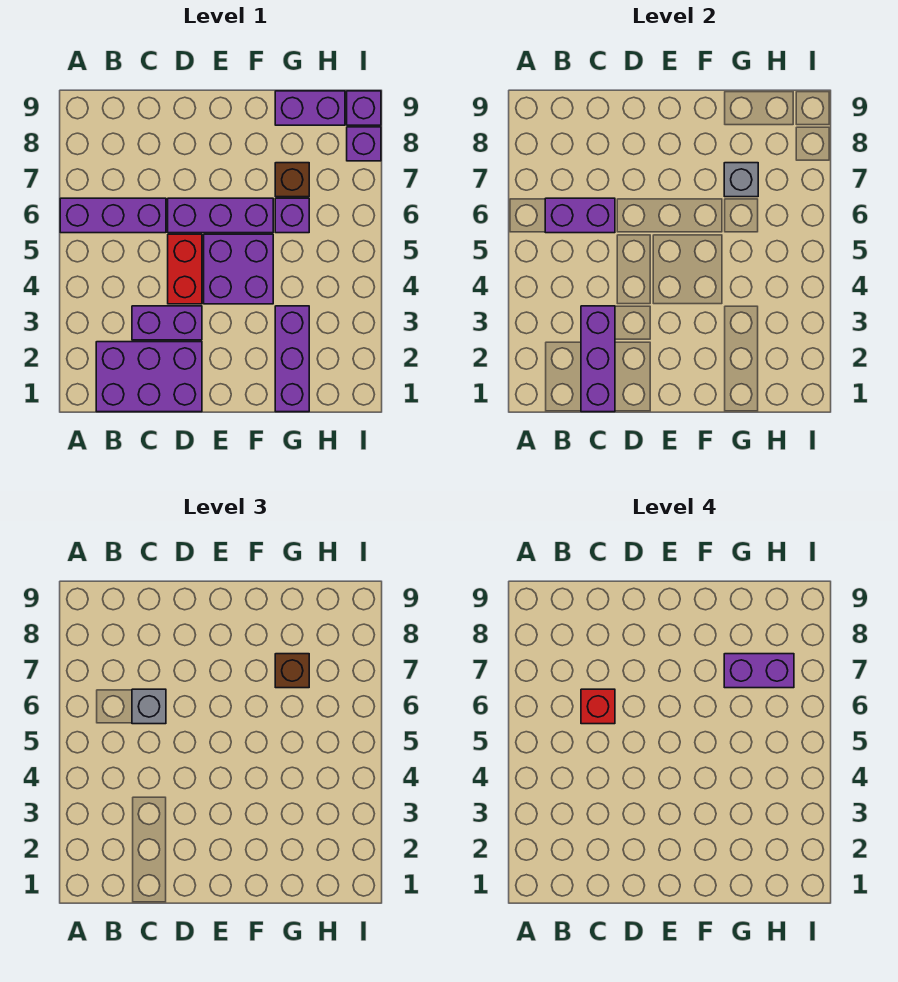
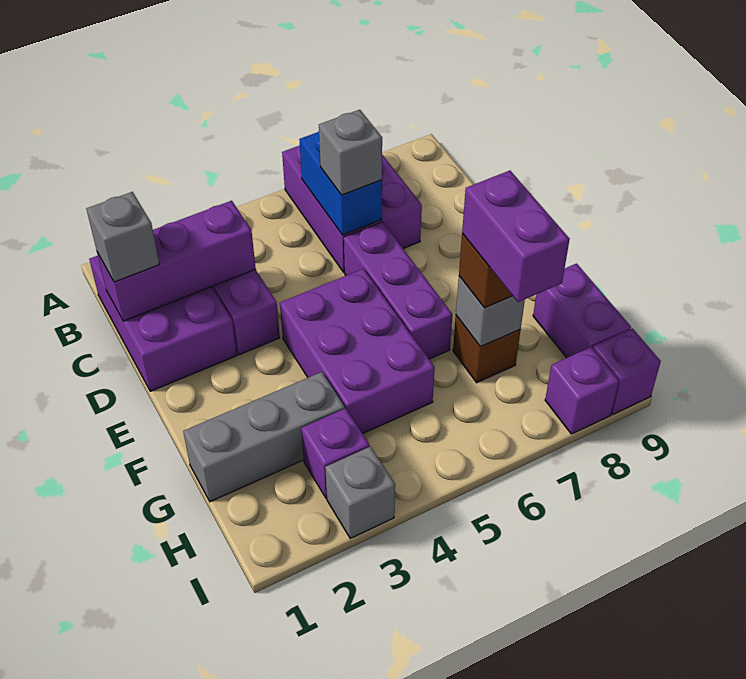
purple brick A6:C6 level 1 -> purple brick A6:C7 level 1
purple brick B6:C6 level 2 -> blue brick B6:C6 level 2
none -> grey brick C1 level 3
red brick C6 level 4 -> none
red brick D4:D5 level 1 -> none
purple brick E4:F5 level 1 -> purple brick E4:G5 level 1
purple brick G1:G3 level 1 -> grey brick G1:G3 level 1
purple brick G6 level 1 -> purple brick H3 level 1
none -> grey brick I3 level 1

